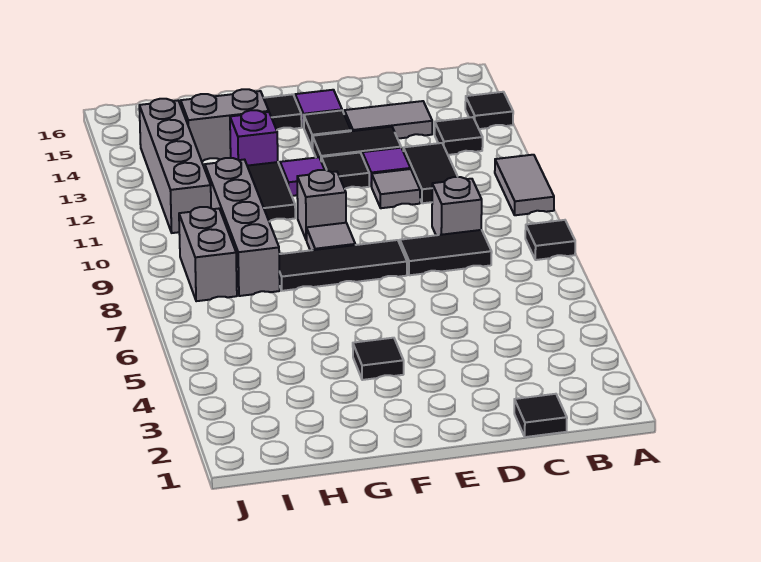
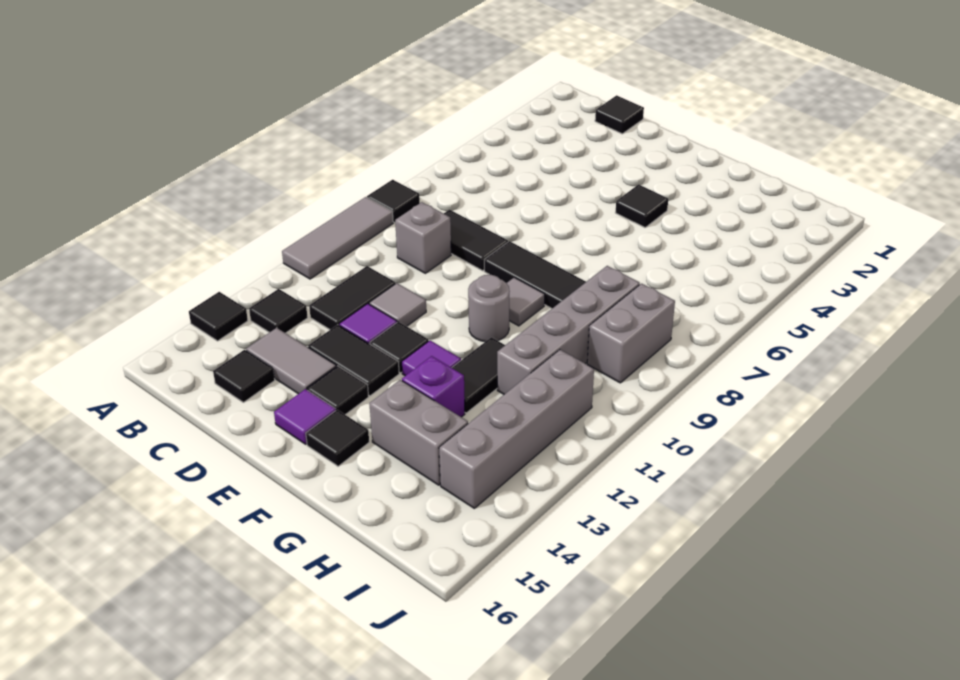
grey tile A10:A11 level 1 -> grey tile A9:A11 level 1
none -> black tile C15 level 1
grey brick F10 level 1 -> grey round brick F10 level 1

